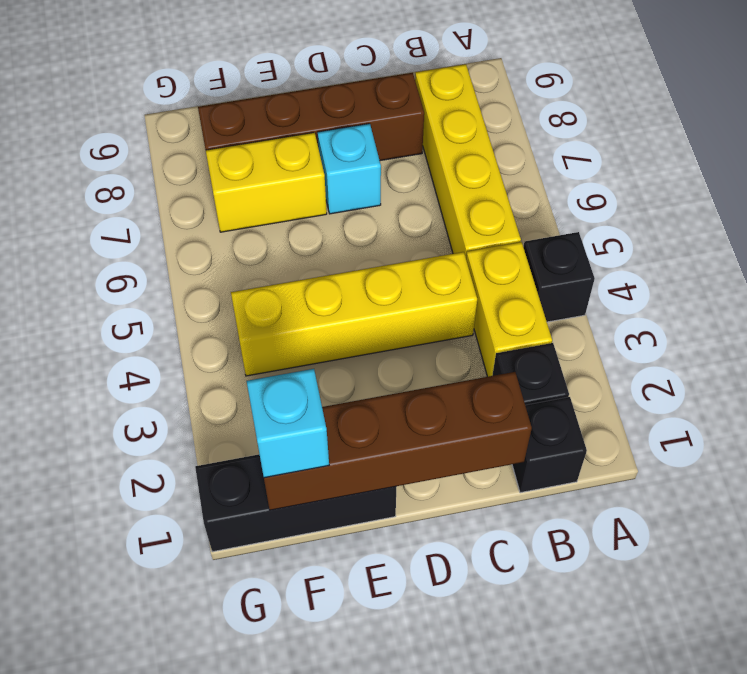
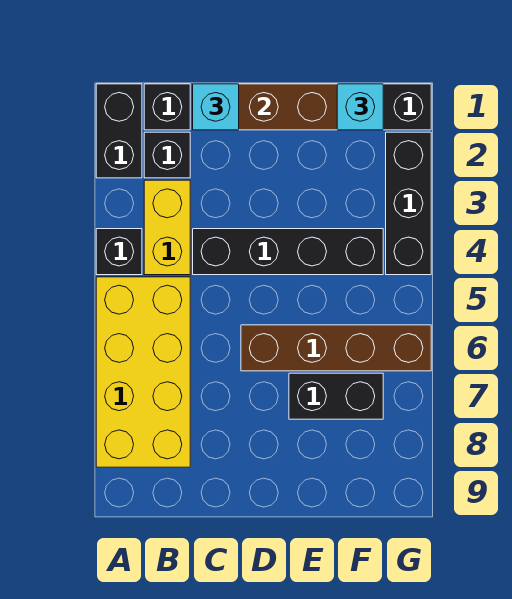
none -> black brick A1:A2 level 1
yellow brick B5:B8 level 1 -> yellow brick A5:B8 level 1
yellow brick C4:F4 level 1 -> black brick C4:F4 level 1
brown brick C8:F8 level 1 -> brown brick D6:G6 level 1
cyan brick D7 level 1 -> cyan brick C1 level 3
yellow brick E7:F7 level 1 -> black brick E7:F7 level 1
none -> black brick G2:G4 level 1

